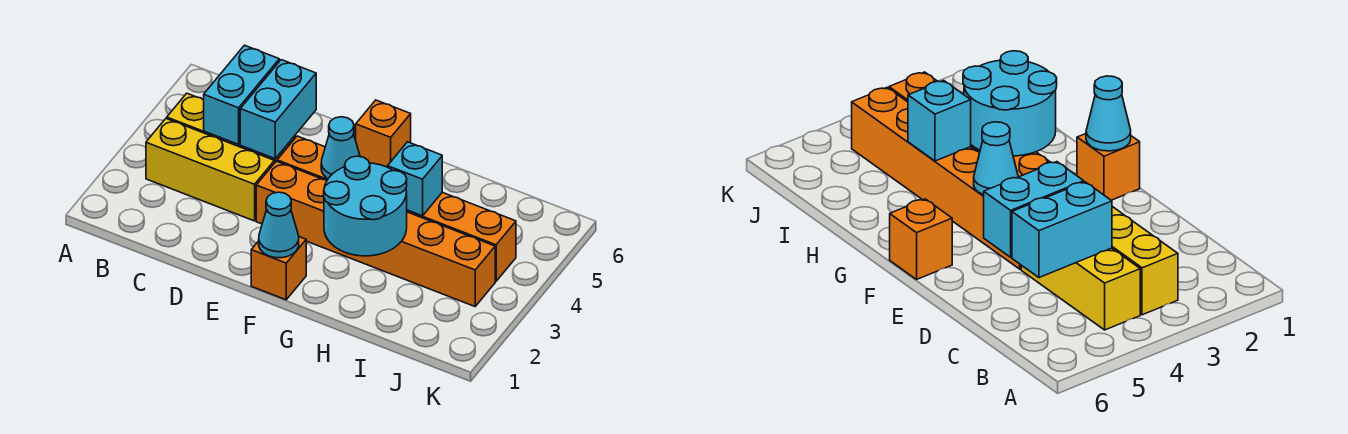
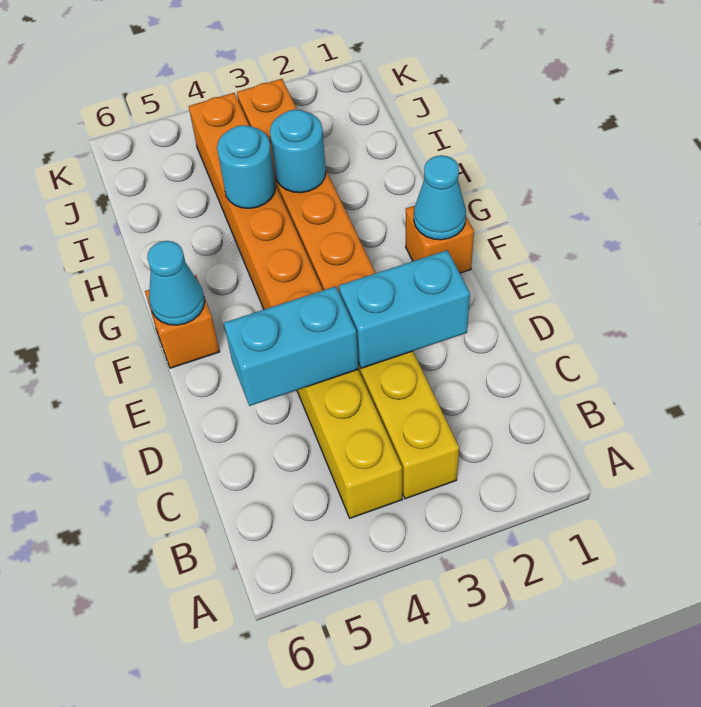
cyan brick C4:C5 level 2 -> cyan brick D2:D3 level 2
cyan cone F4 level 2 -> cyan cone F6 level 2
cyan round brick G2:H3 level 2 -> cyan round brick H3 level 2
cyan brick H4 level 2 -> cyan round brick H4 level 2

